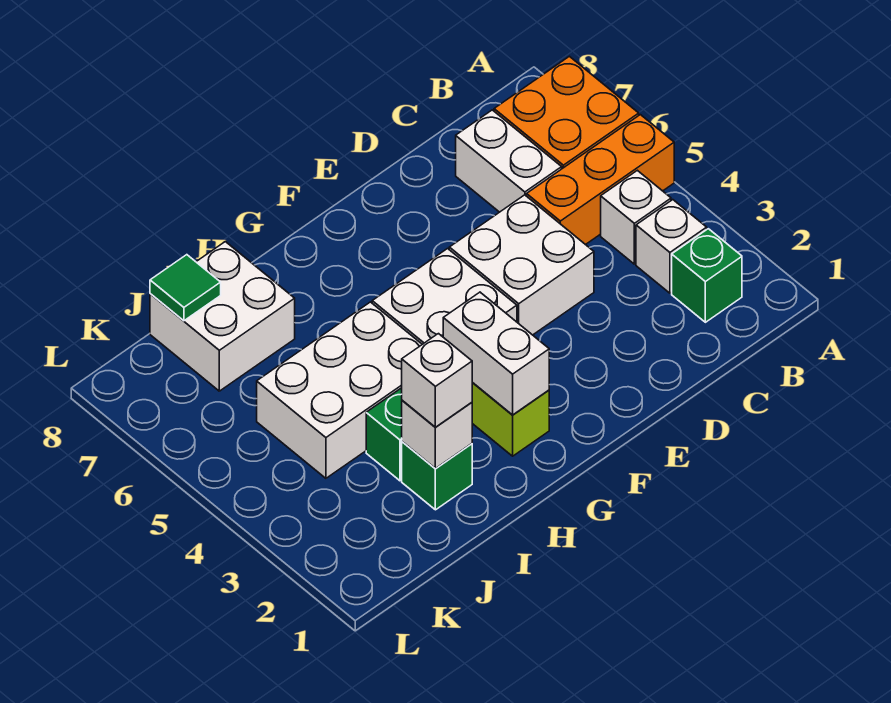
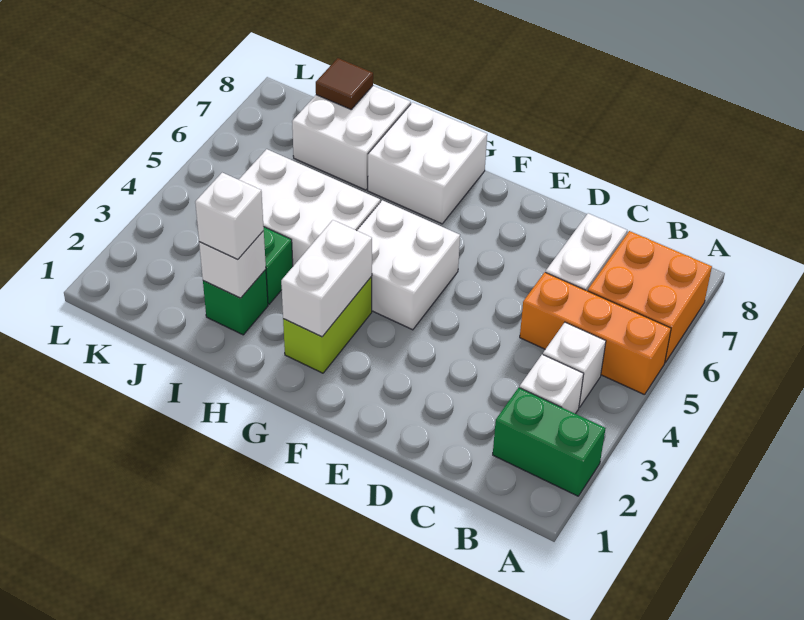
green brick B2 level 1 -> green brick A2:B2 level 1
white brick D4:E5 level 1 -> white brick G7:H8 level 1
green tile J8 level 2 -> brown tile J8 level 2

